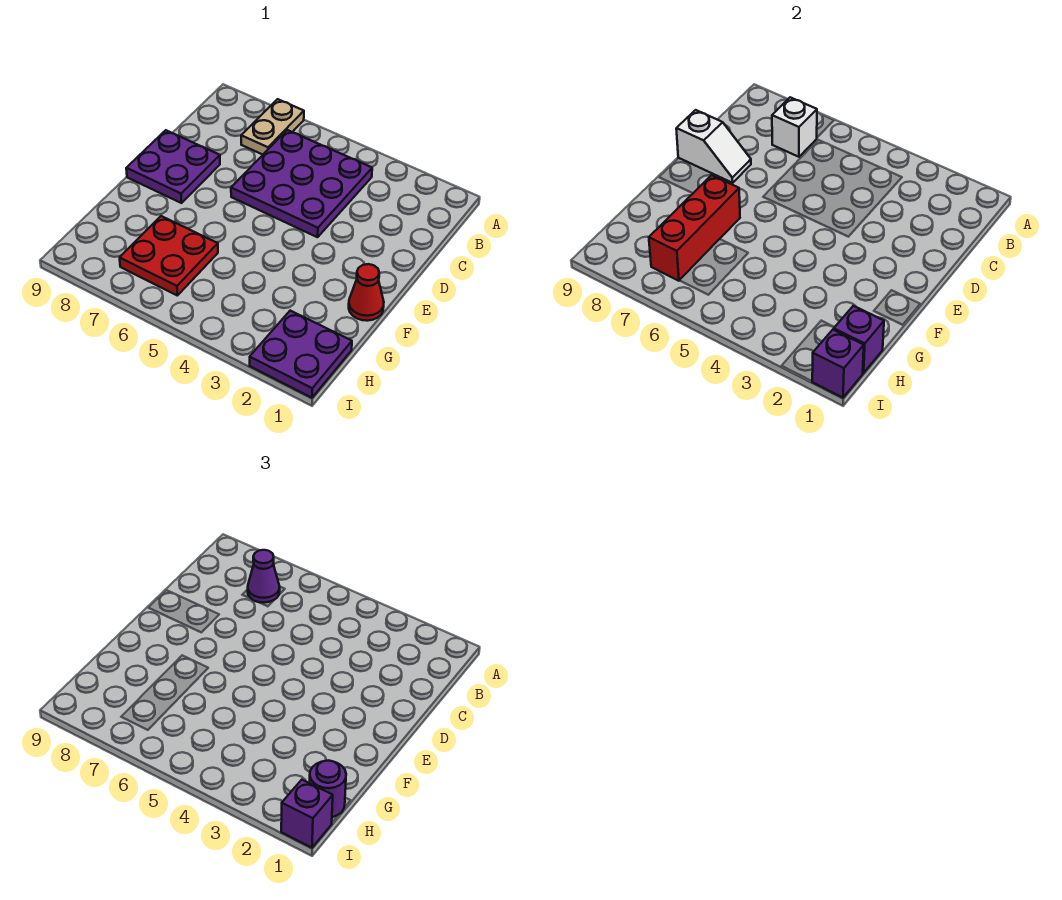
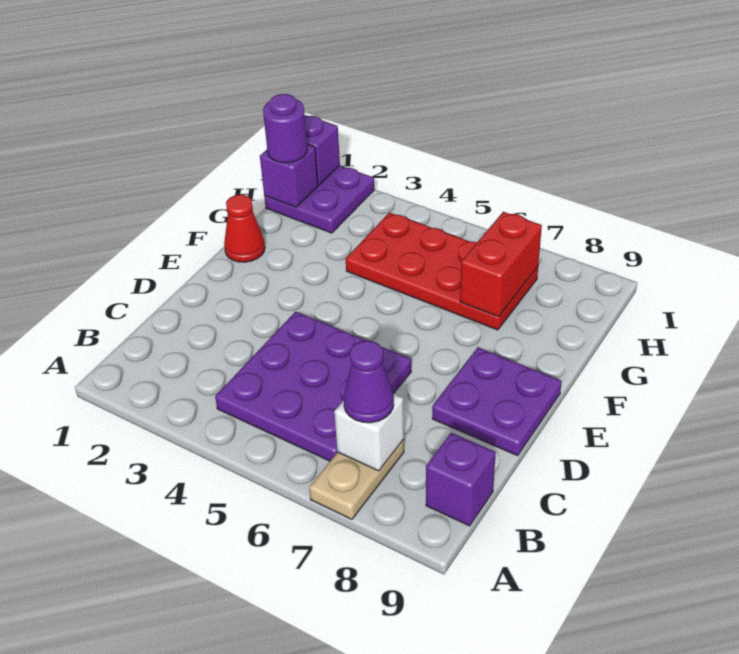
white slope D8:D9 level 2 top 9 -> none
red brick F7:H7 level 2 -> red brick G7:H7 level 2
red plate G6:H7 level 1 -> red plate G4:H7 level 1
purple brick I1 level 3 -> purple brick B9 level 1

